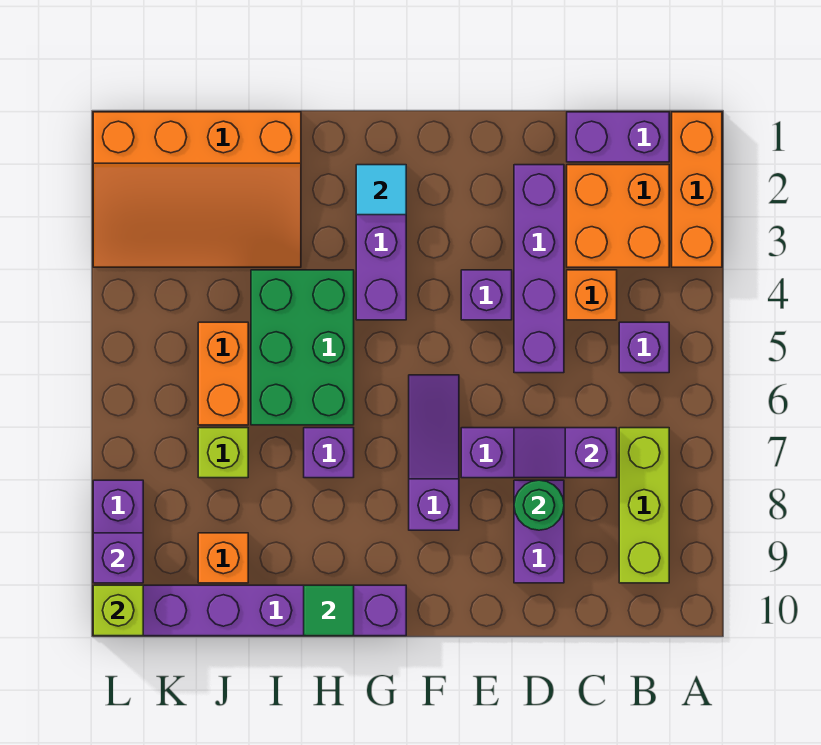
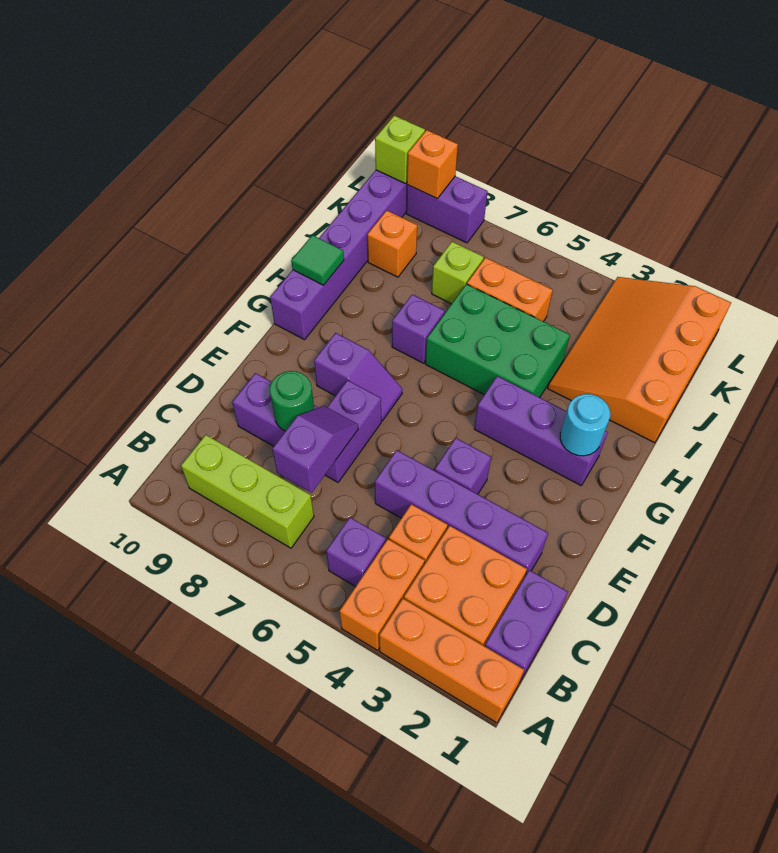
none -> orange brick A4:B4 level 1
purple slope F6:F8 level 1 top 8 -> purple slope F7:F8 level 1 top 8
cyan tile G2 level 2 -> cyan round brick G2 level 2
purple brick L9 level 2 -> orange brick L9 level 2

